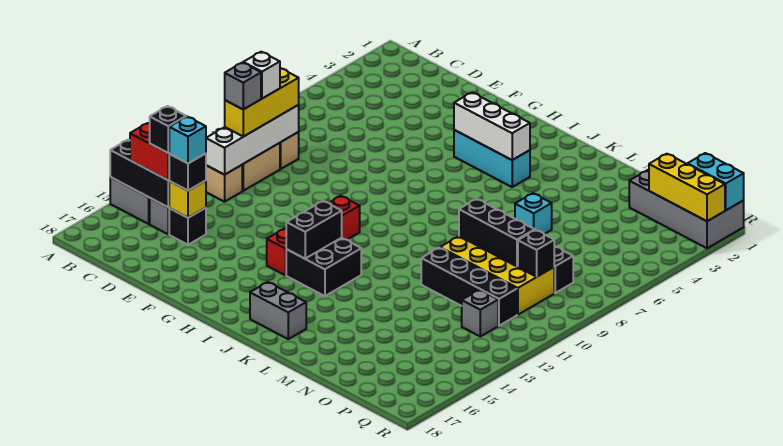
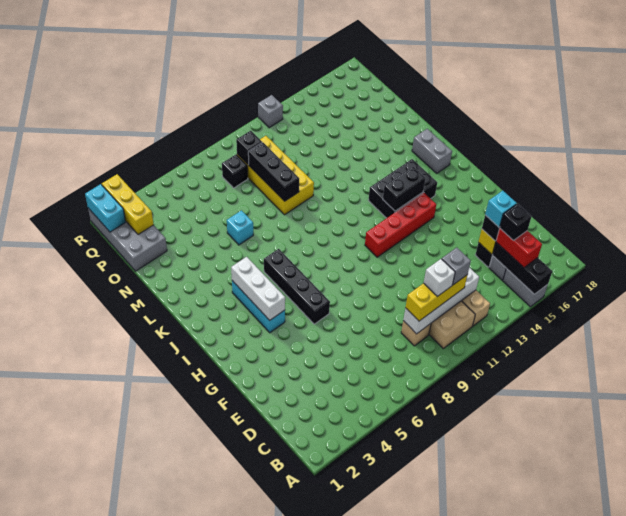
black brick I13:J14 level 1 -> black brick I13:J15 level 1
black brick M11:P11 level 1 -> black brick G6:J6 level 1
grey brick P12 level 1 -> grey brick R12 level 1

